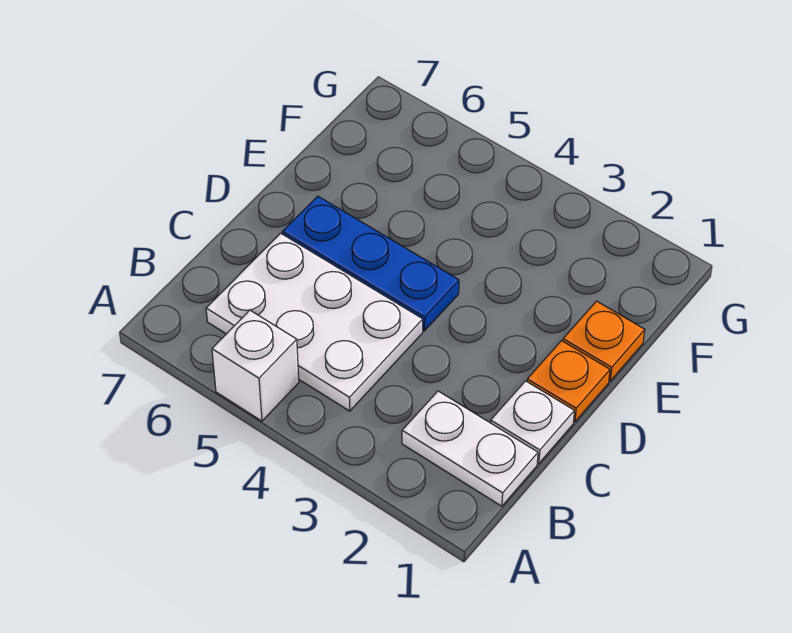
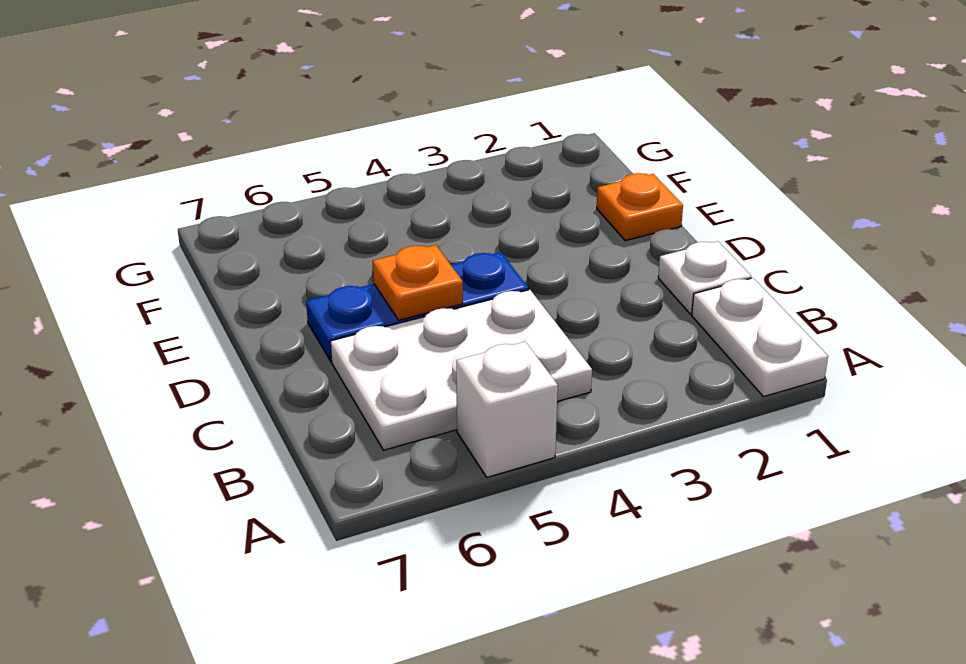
white plate B1:B2 level 1 -> white plate A1:B1 level 1
orange plate D1 level 1 -> orange plate D5 level 2

